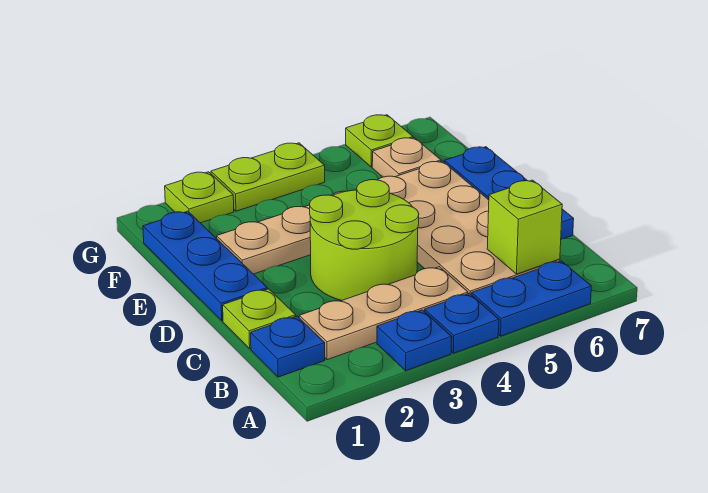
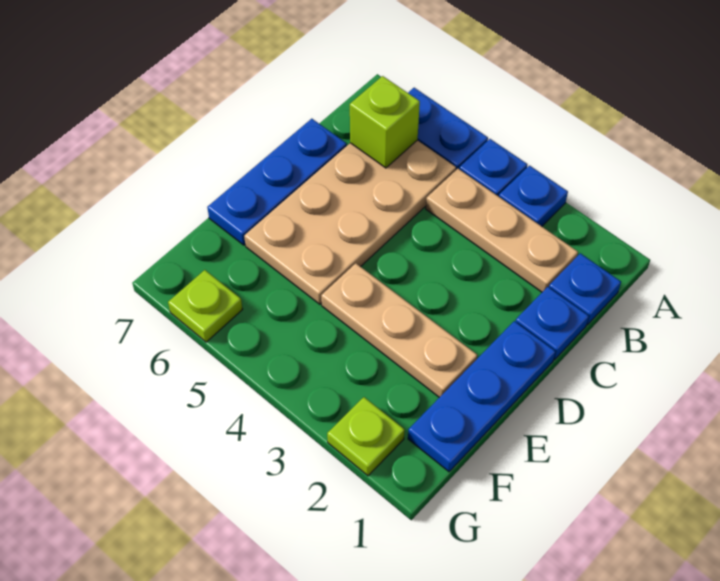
lime plate C1 level 1 -> blue plate C1 level 1
lime round brick C3:D4 level 1 -> none
tan plate F6 level 1 -> none
lime plate G3:G4 level 1 -> none

